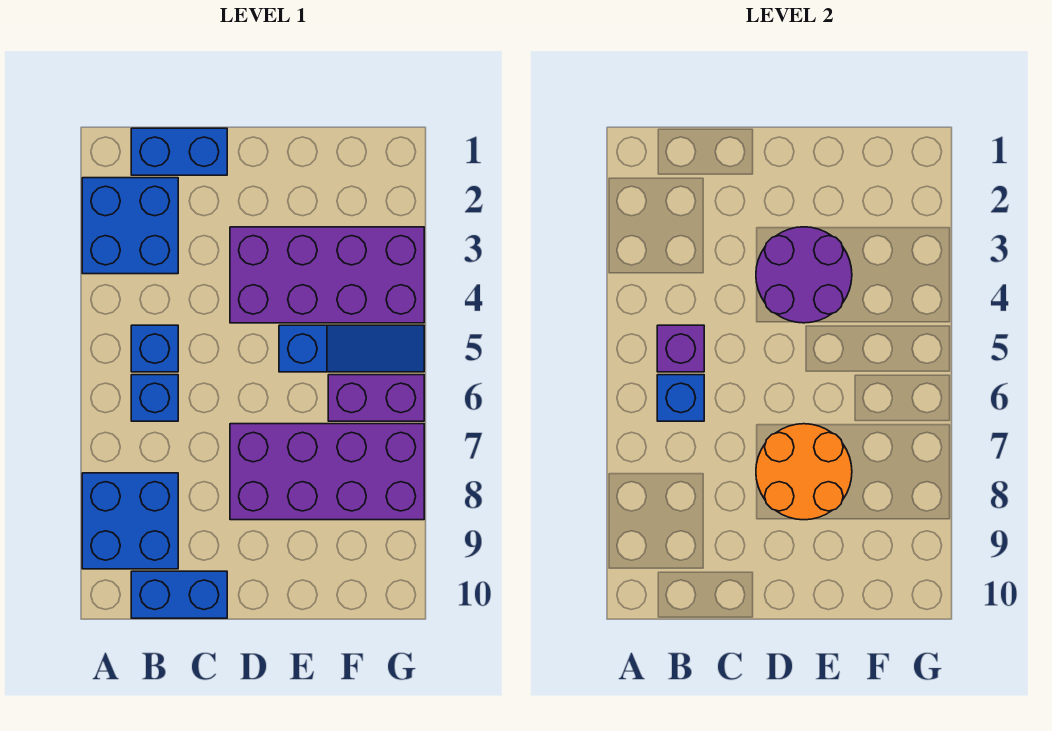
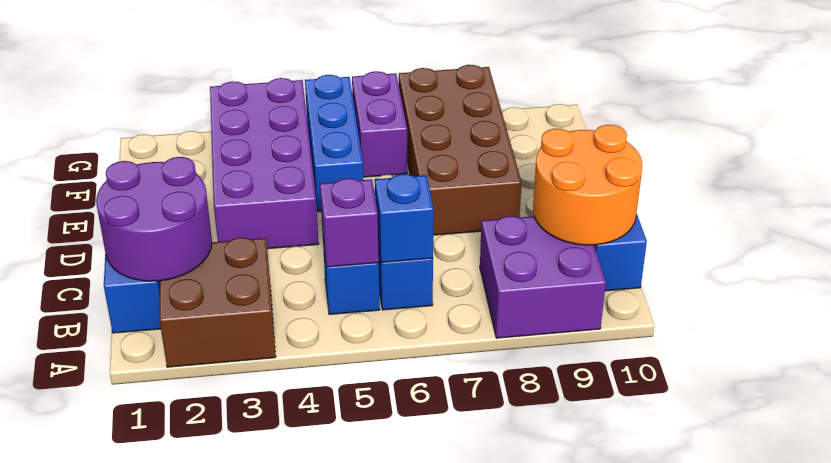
blue brick A2:B3 level 1 -> brown brick A2:B3 level 1
blue brick A8:B9 level 1 -> purple brick A8:B9 level 1
purple round brick D3:E4 level 2 -> purple round brick B1:C2 level 2
purple brick D7:G8 level 1 -> brown brick D7:G8 level 1
orange round brick D7:E8 level 2 -> orange round brick B9:C10 level 2
blue slope E5:G5 level 1 top E -> blue brick E5:G5 level 1

